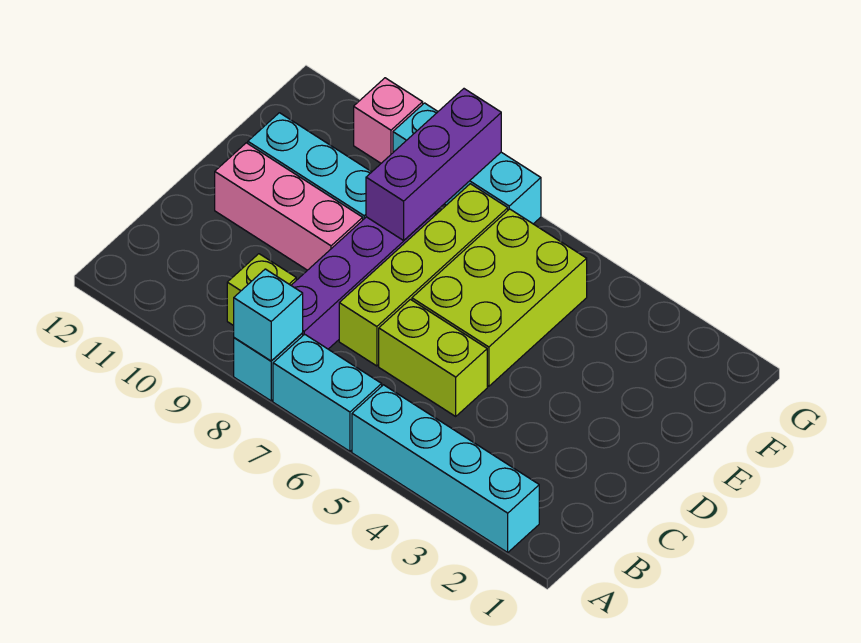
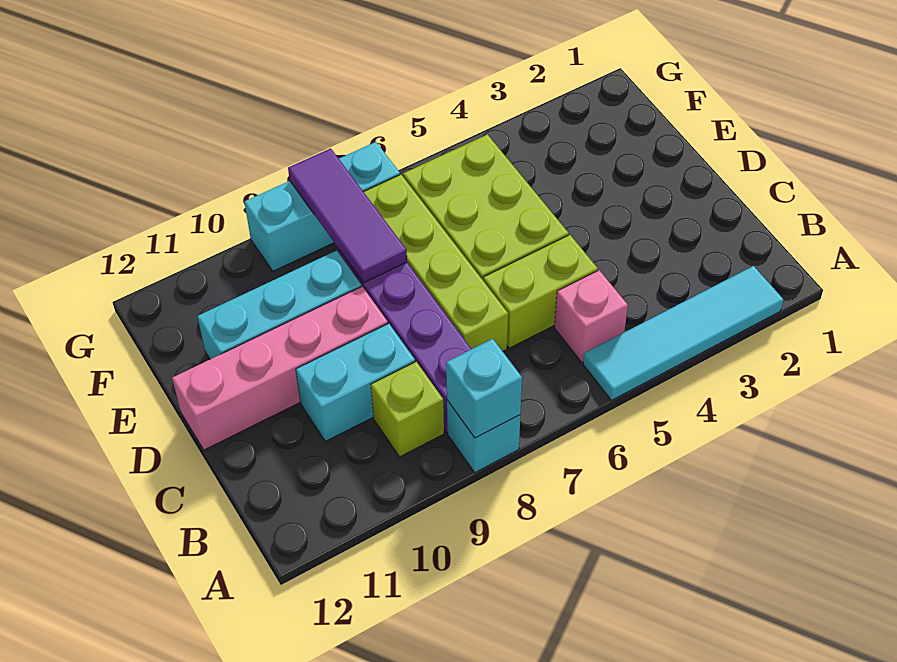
cyan brick A2:A5 level 1 -> cyan tile A2:A5 level 1
cyan brick A6:A7 level 1 -> cyan brick C9:C10 level 1
pink brick D9:D11 level 1 -> pink brick D9:D12 level 1
purple brick E8:G8 level 2 -> purple tile E8:G8 level 2
pink brick G10 level 1 -> pink brick B5 level 1

